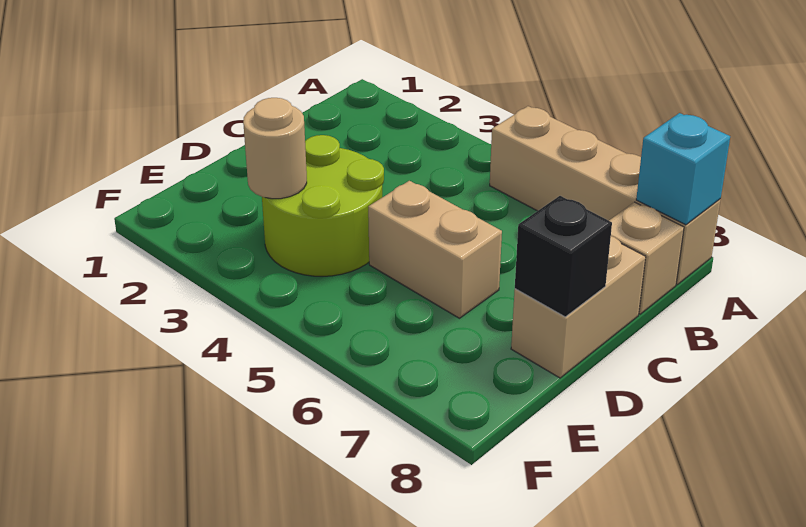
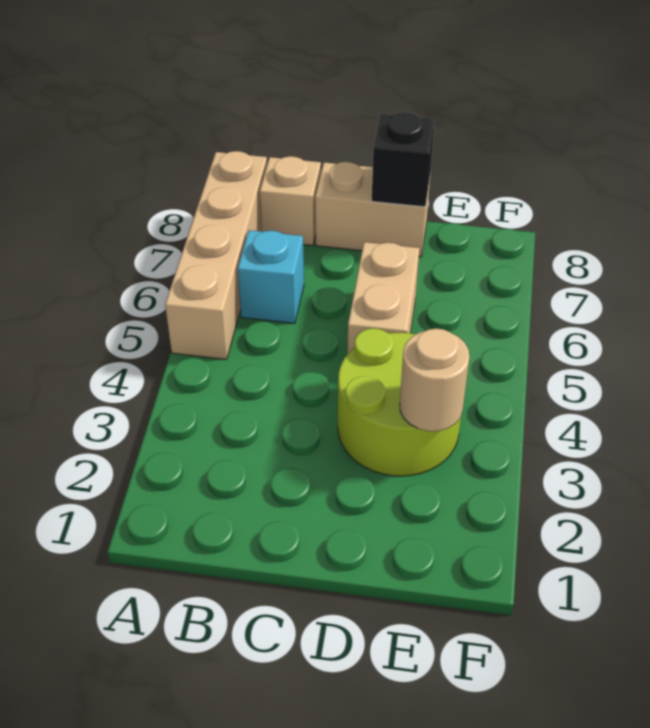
cyan brick A8 level 2 -> cyan brick B6 level 1

